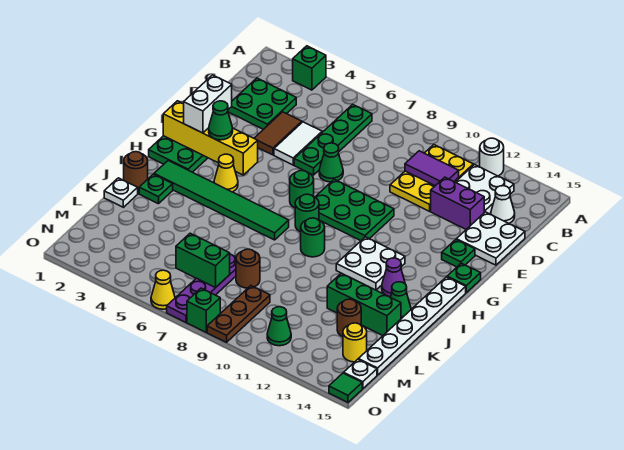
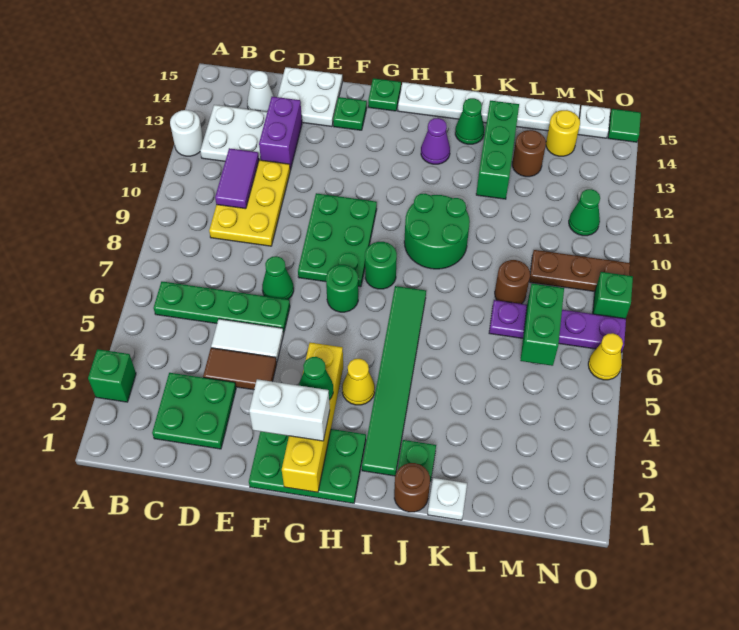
yellow plate B10:D11 level 1 -> yellow plate C9:D11 level 1
white plate H11:I12 level 1 -> none
green round brick I9 level 1 -> green round brick I9:J10 level 1

